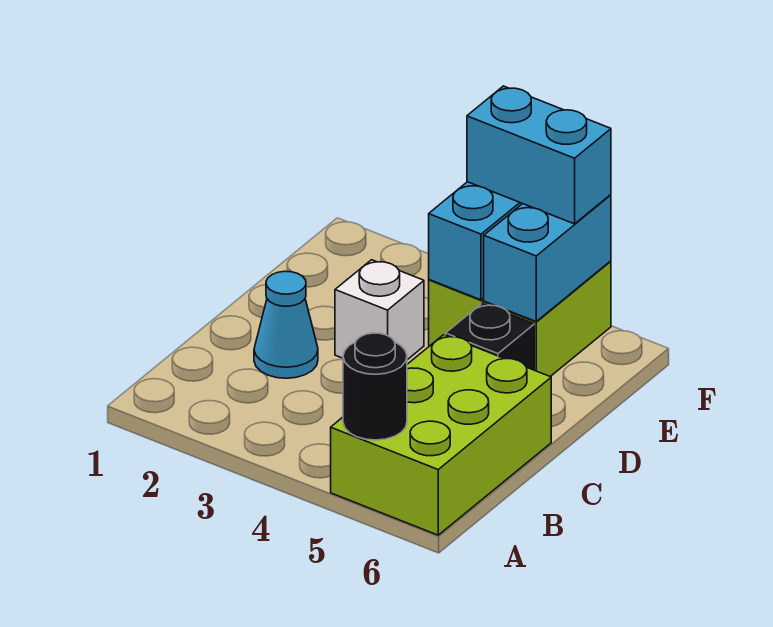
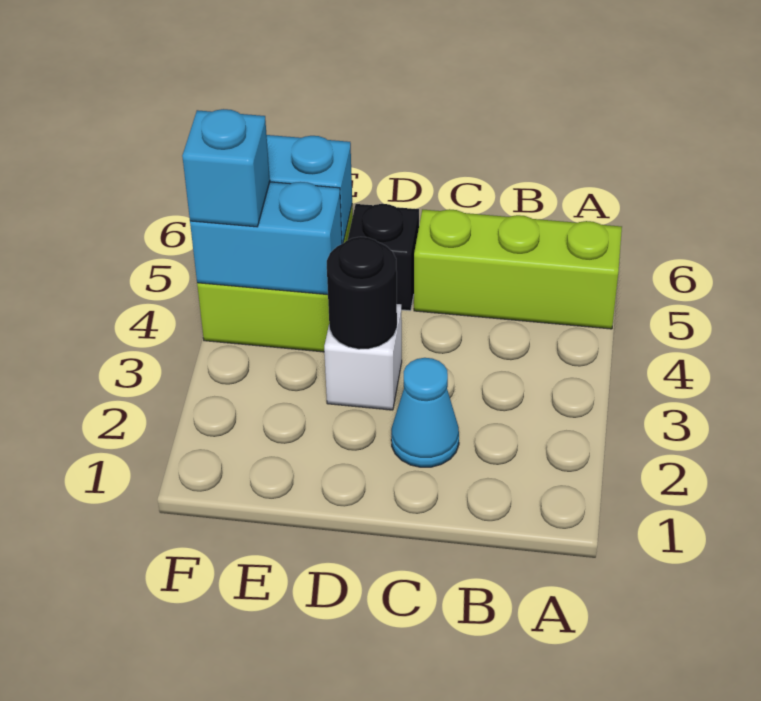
lime brick A5:C6 level 1 -> lime brick A5:C5 level 1
black round brick A5 level 2 -> black round brick D3 level 2
cyan brick F4:F5 level 3 -> cyan brick F4 level 3

